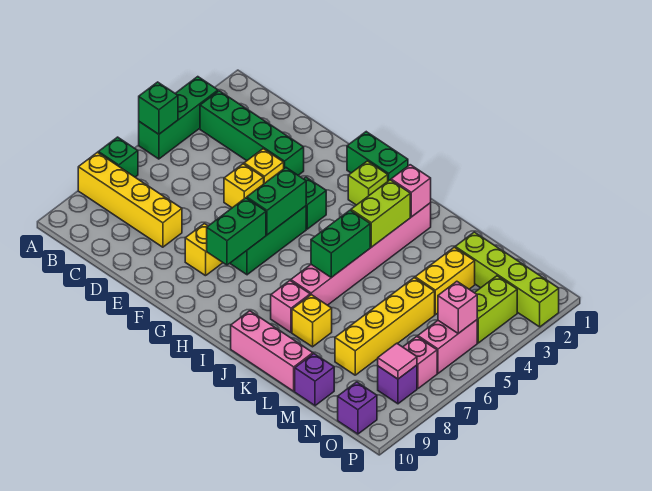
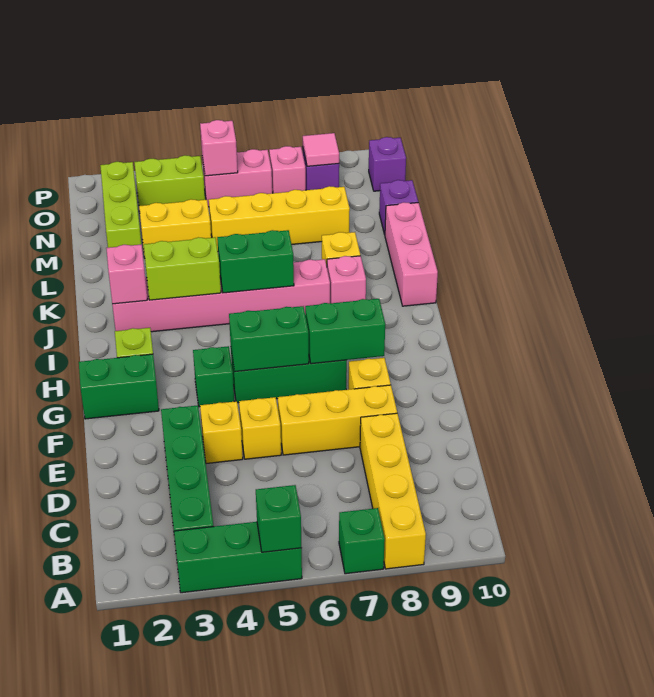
none -> yellow brick E6:E8 level 1
green brick G1:H1 level 1 -> green brick G1:G2 level 1
lime brick M2:P2 level 1 -> lime brick M2:O2 level 1

